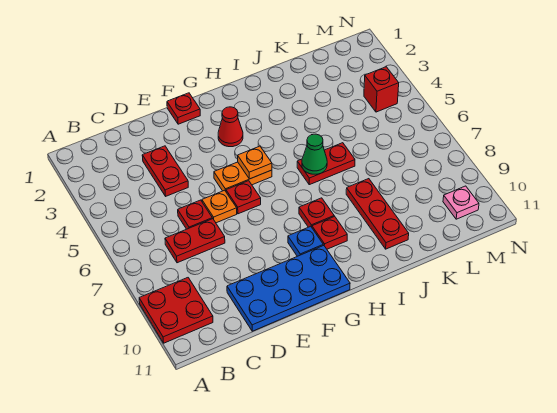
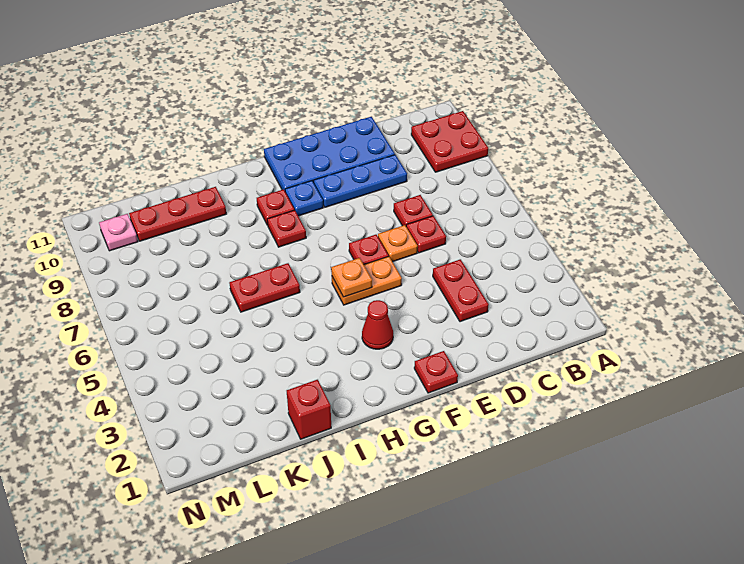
red plate C7:D7 level 1 -> red plate D7 level 1
none -> blue plate D9:F9 level 1
green cone I6 level 2 -> none
red plate J8:J10 level 1 -> red plate J10:L10 level 1
red brick M4 level 1 -> red brick J1 level 1

